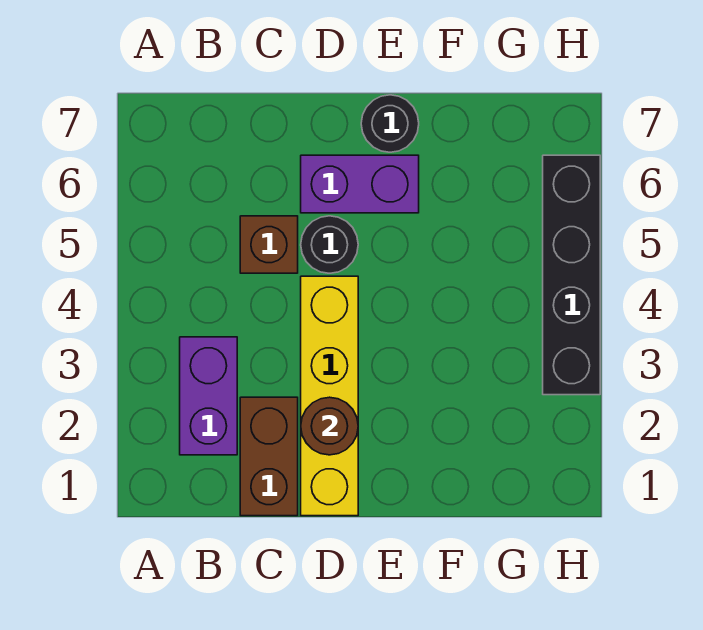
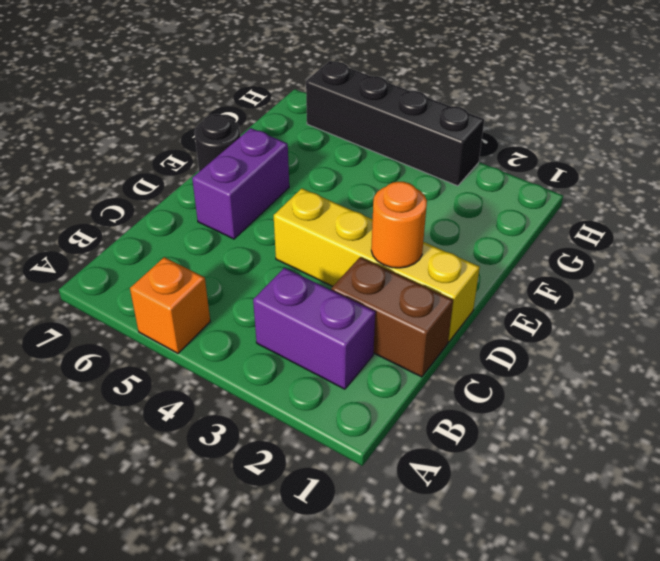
none -> orange brick A5 level 1
brown brick C5 level 1 -> none
brown round brick D2 level 2 -> orange round brick D2 level 2
black round brick D5 level 1 -> none

